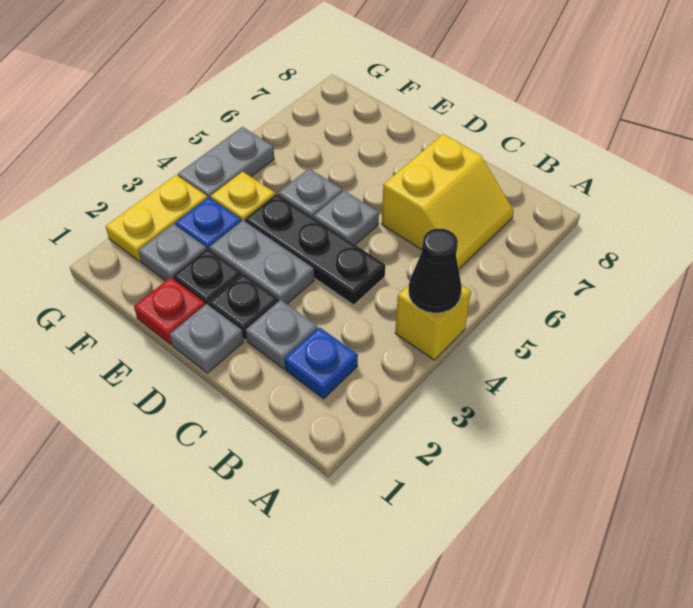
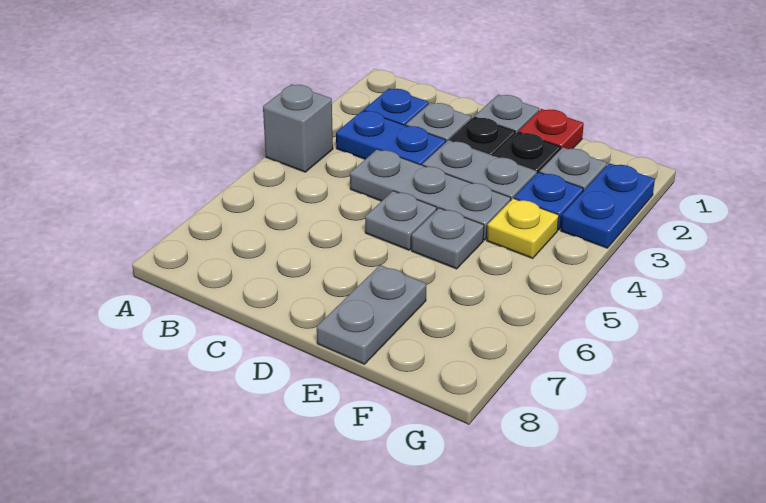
yellow brick A4 level 1 -> grey brick A4 level 1
black cone A4 level 2 -> none
none -> blue plate B3:C3 level 1
yellow slope B6:C7 level 1 top C -> none
black plate C4:E4 level 1 -> grey plate C4:E4 level 1
yellow plate G2:G3 level 1 -> blue plate G2:G3 level 1
grey plate G4:G5 level 1 -> grey plate E7:E8 level 1

